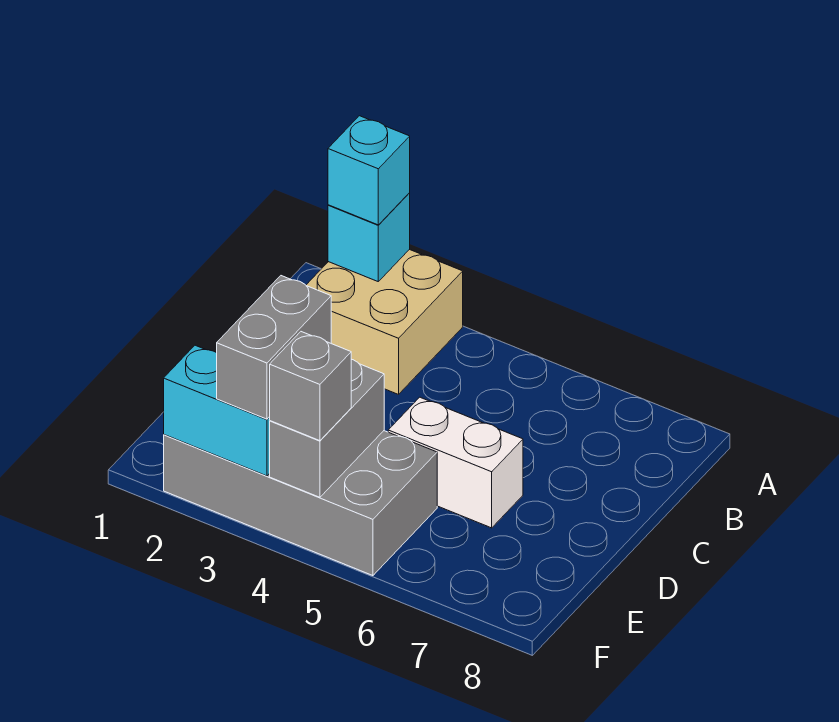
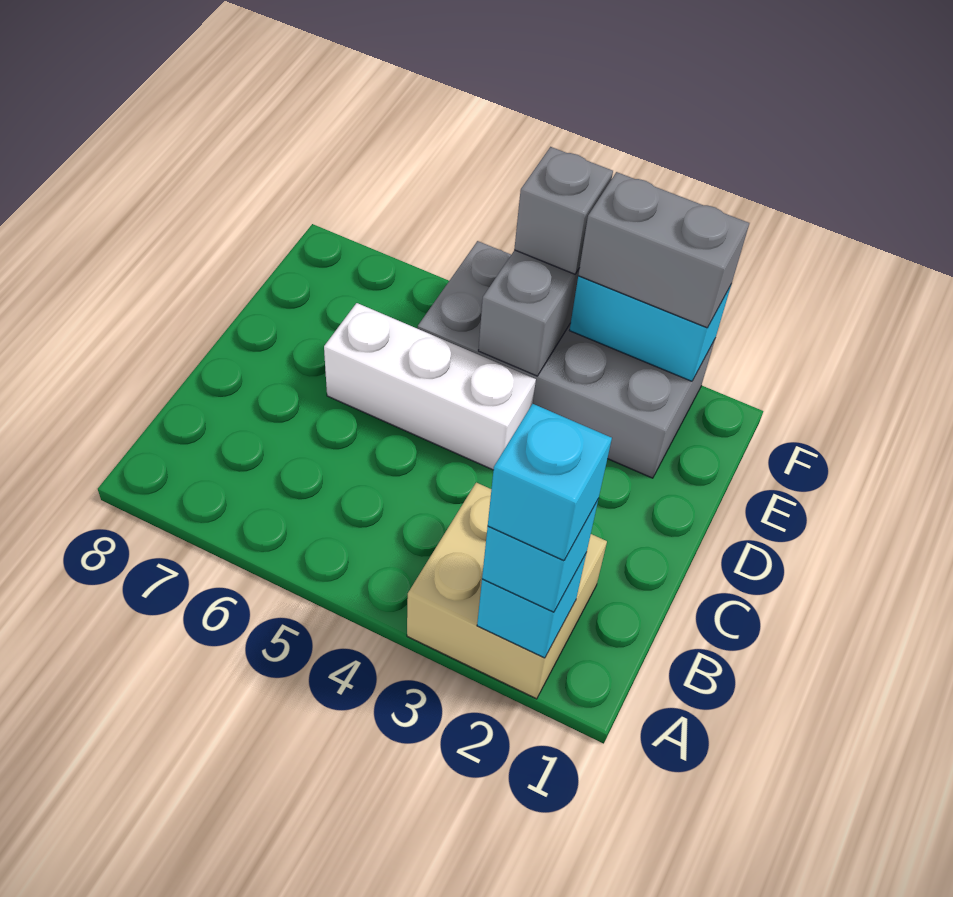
none -> cyan brick A2 level 4
white brick D5:D6 level 1 -> white brick D4:D6 level 1
grey brick E3:F3 level 3 -> grey brick F2:F3 level 3

